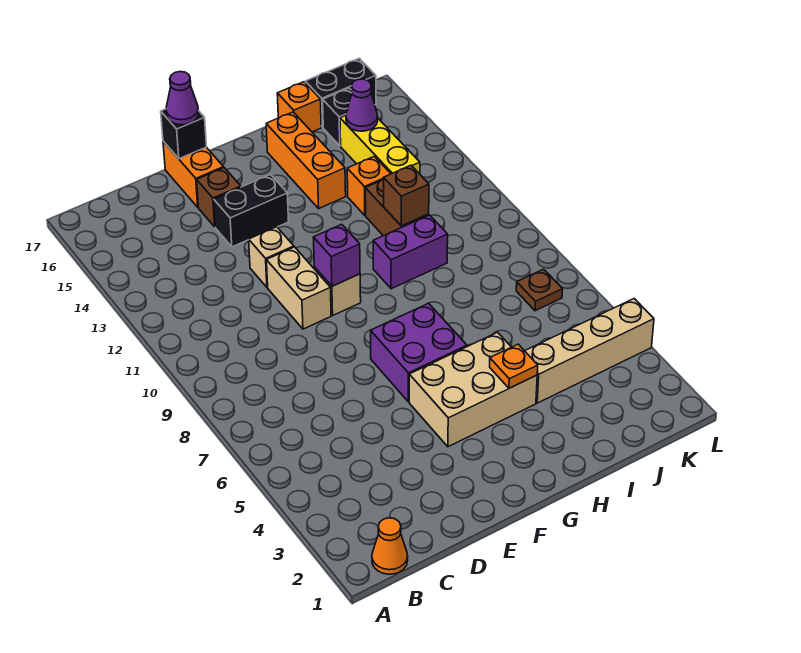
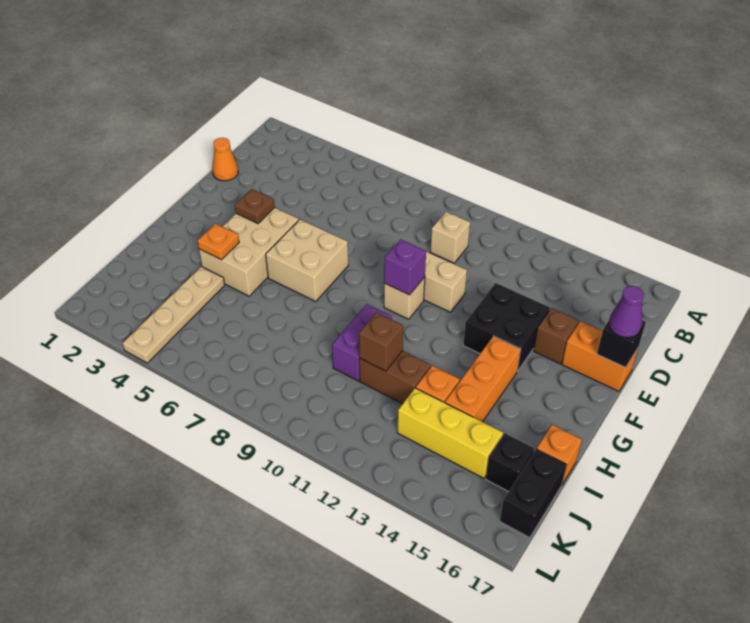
orange cone B1 level 1 -> orange cone D1 level 1
tan brick E12 level 1 -> tan brick C10 level 1
black brick E14:F14 level 1 -> black brick E13:F14 level 1
purple brick F6:G7 level 1 -> tan brick F6:G7 level 1
orange brick H14:H16 level 1 -> orange brick G14:I14 level 1
tan brick I4:L4 level 1 -> tan plate I4:L4 level 1
purple cone J15 level 2 -> none
brown plate K7 level 1 -> brown plate F4 level 2

